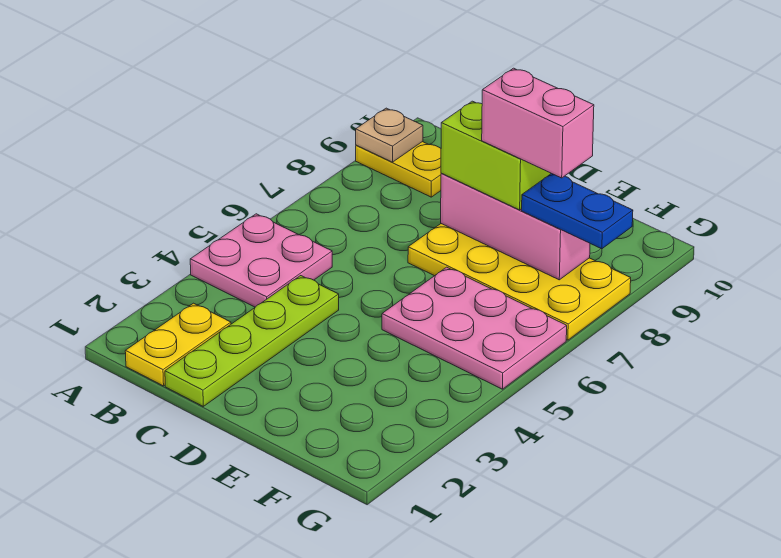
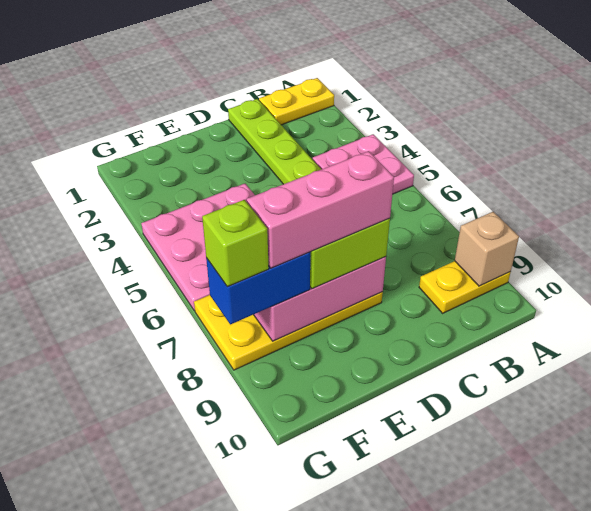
tan plate A9 level 2 -> tan brick A9 level 2
yellow plate B1:B2 level 1 -> yellow plate A1:B1 level 1
pink plate E5:G6 level 1 -> pink plate E4:G6 level 1
pink brick E8:F8 level 4 -> pink brick D8:F8 level 4
blue plate F8:G8 level 3 -> blue brick F8:G8 level 3
none -> lime brick G8 level 4

